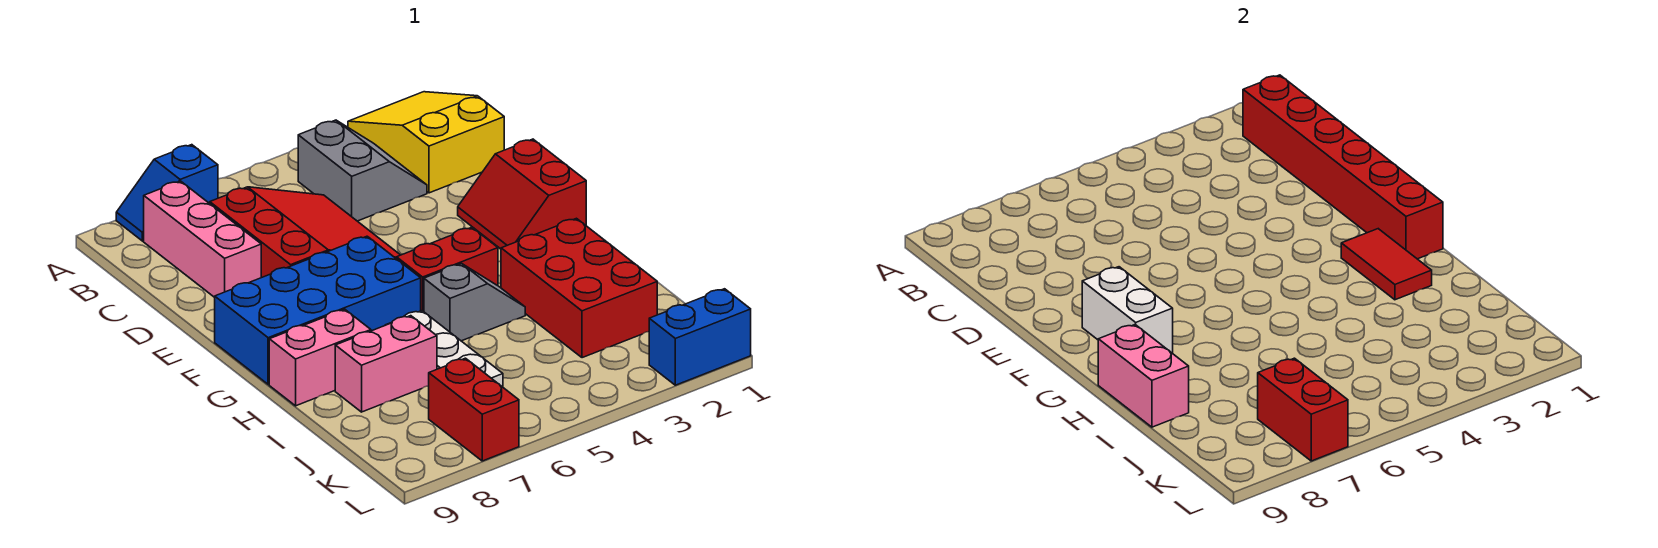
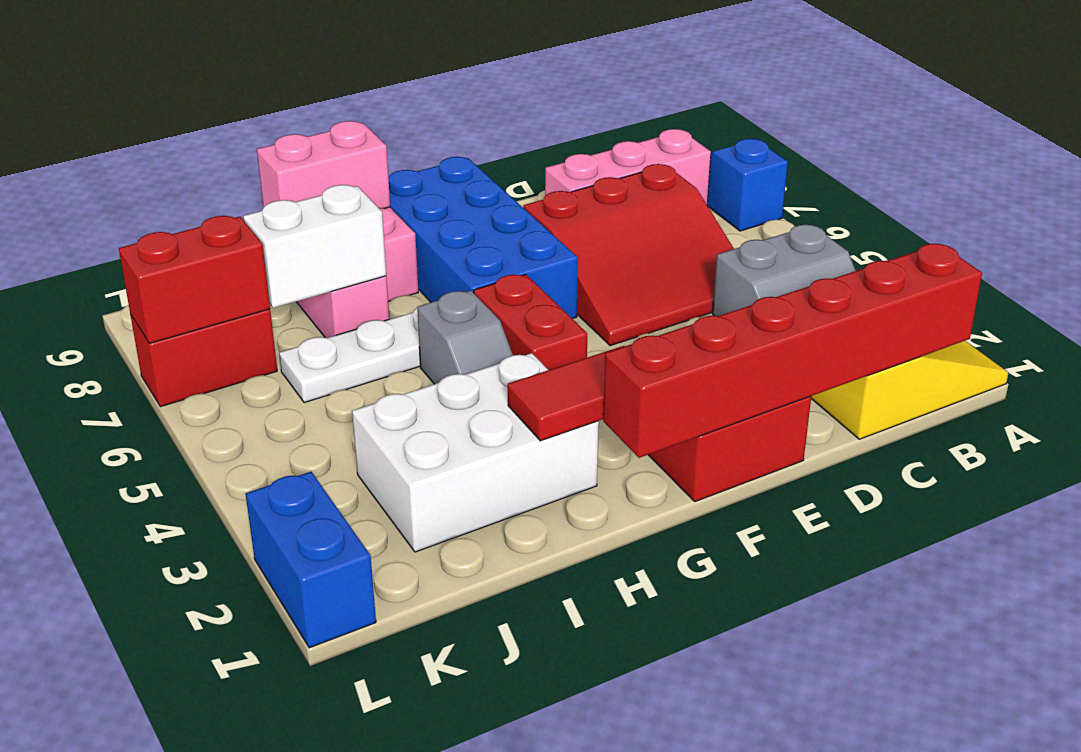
white brick F8:G8 level 2 -> white brick I7:J7 level 2
red brick H2:J3 level 1 -> white brick H2:J3 level 1

